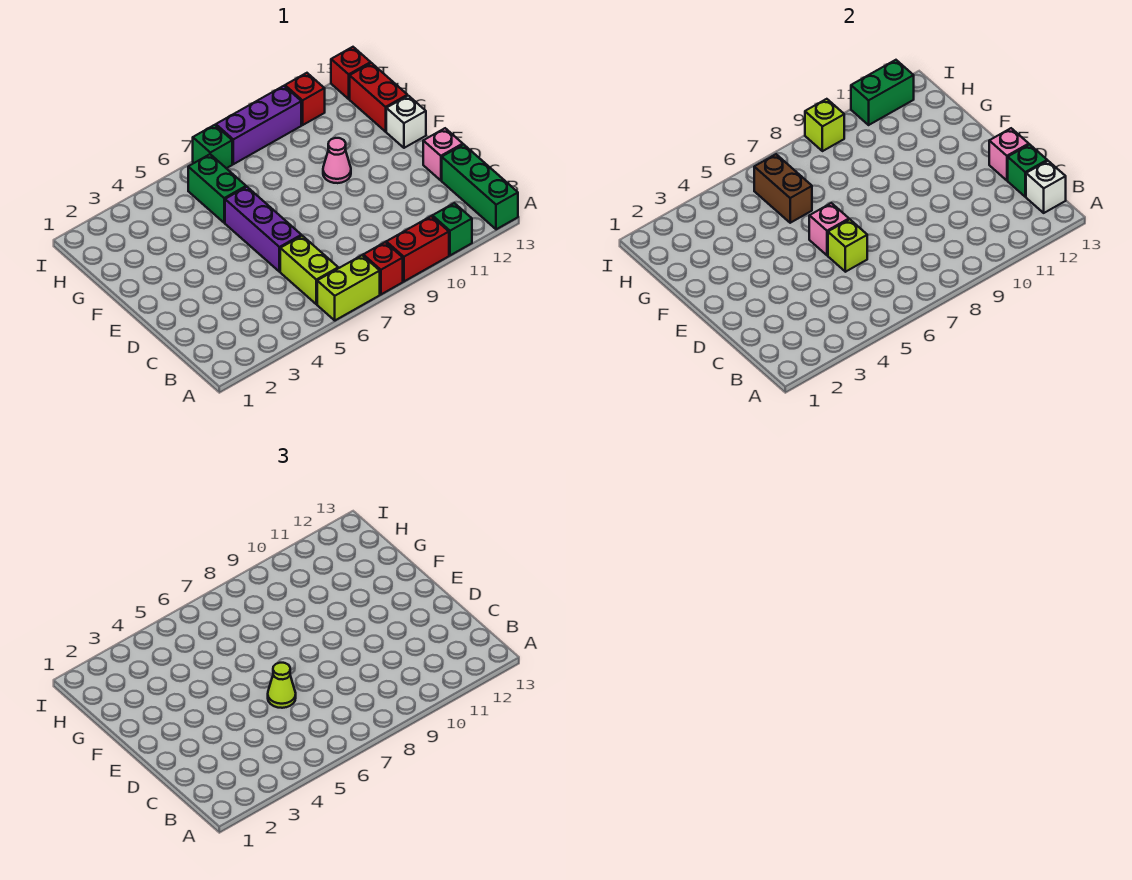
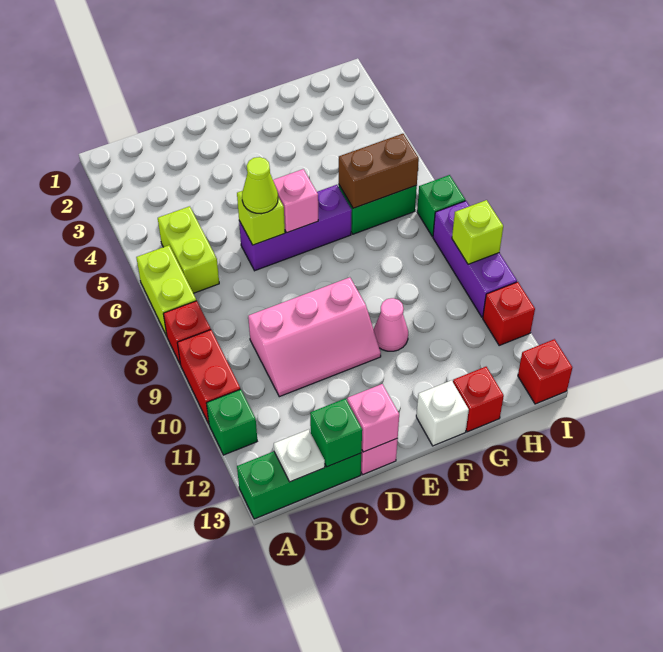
lime brick B6:C6 level 1 -> lime brick B5:B6 level 1
white brick B13 level 2 -> white plate B13 level 2
none -> pink slope C9:E10 level 1 top 9
red brick G13:H13 level 1 -> red brick G13 level 1
green brick I11:I12 level 2 -> none

